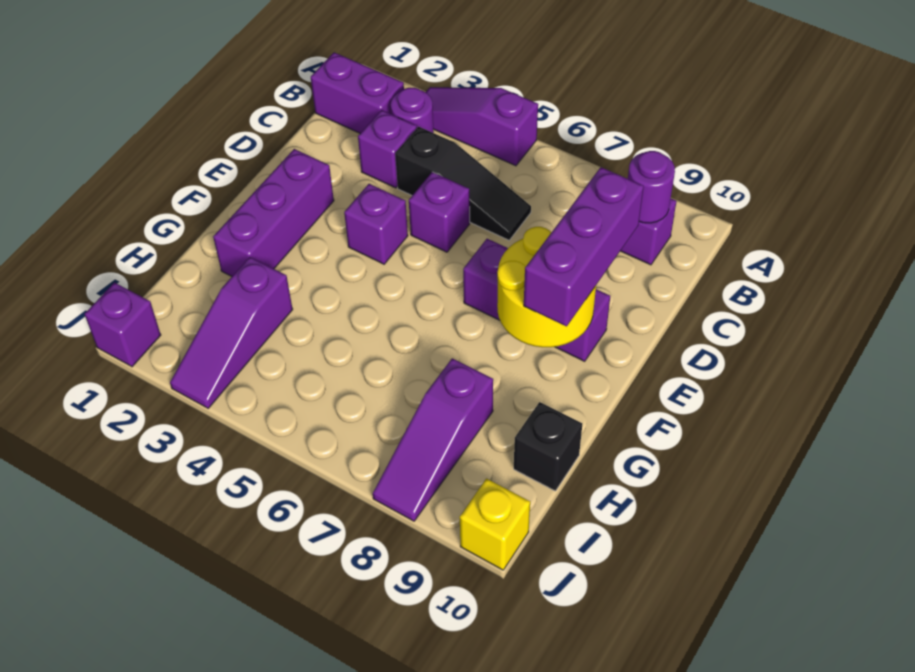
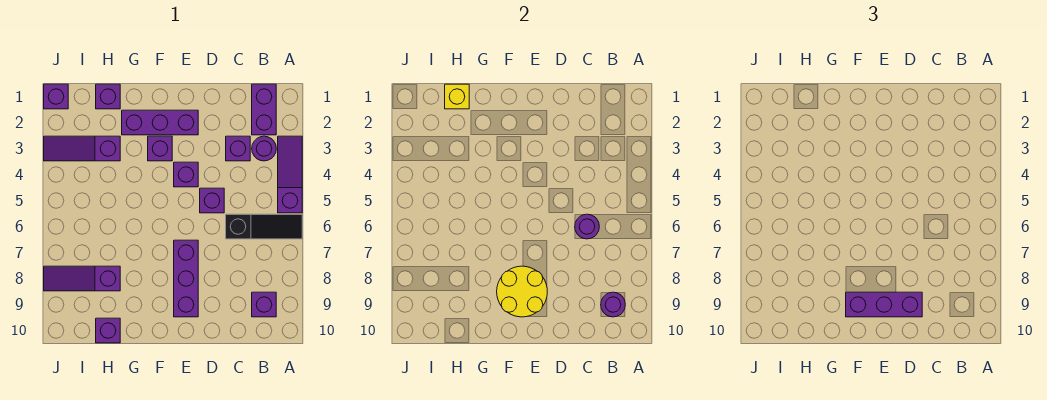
black slope C4:C6 level 1 top 4 -> black slope A6:C6 level 1 top C
none -> purple round brick C6 level 2
none -> purple brick F3 level 1
none -> purple brick H1 level 1
black brick H10 level 1 -> purple brick H10 level 1
yellow brick J10 level 1 -> yellow brick H1 level 2

